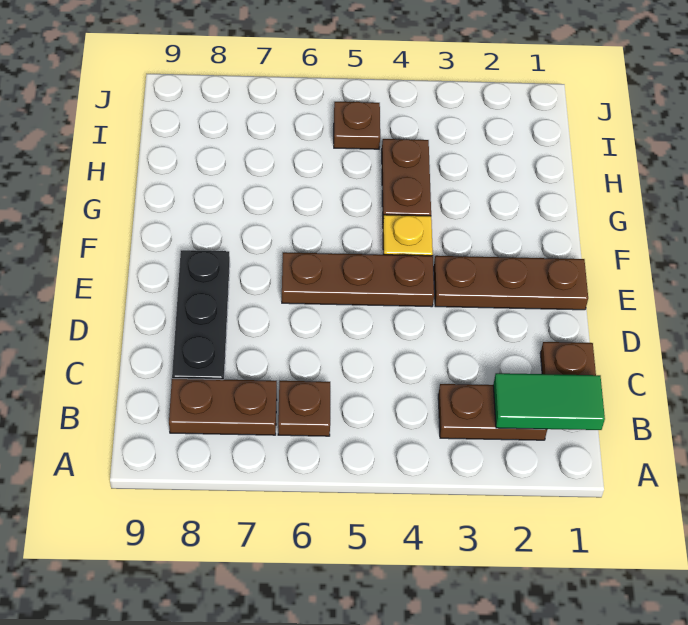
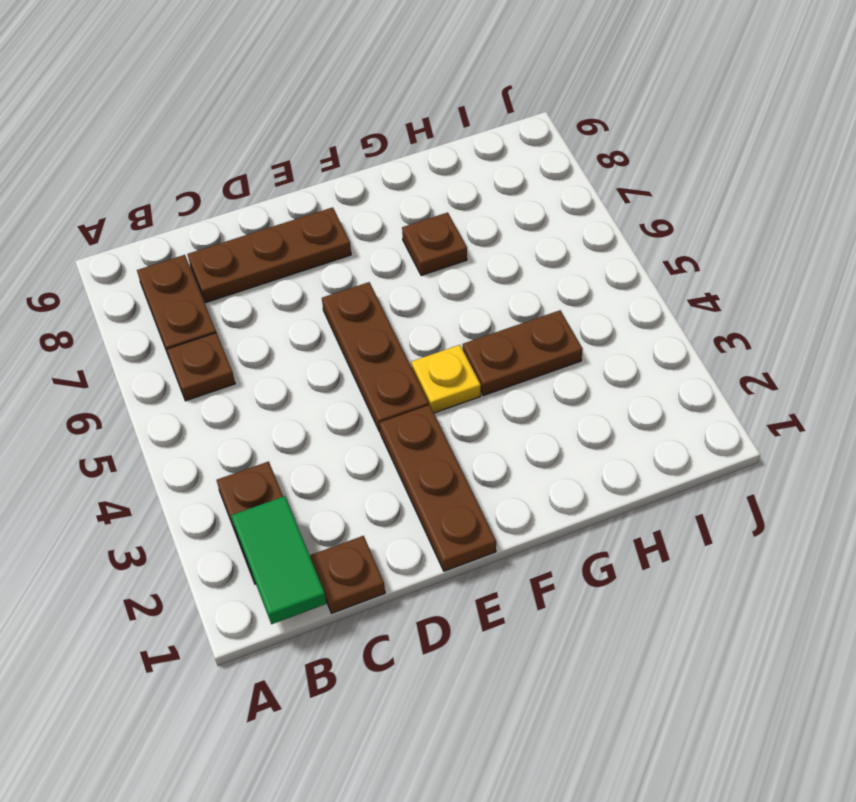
black plate C8:E8 level 1 -> brown plate C8:E8 level 1
brown plate I5 level 1 -> brown plate G7 level 1

